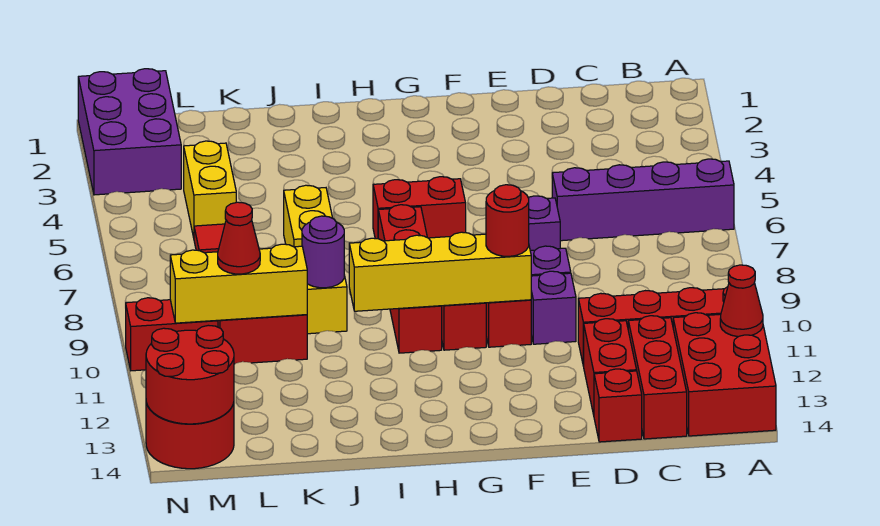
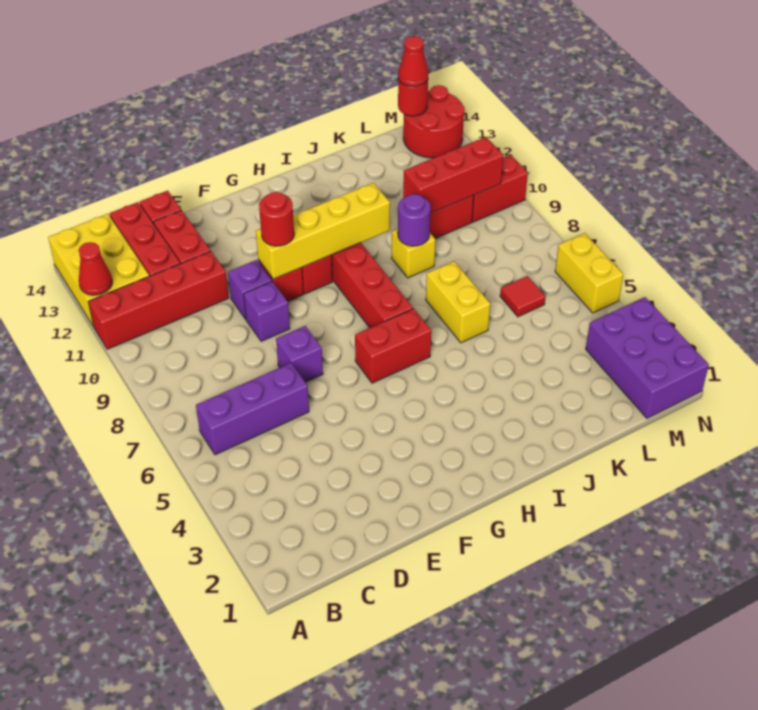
purple brick A6:D6 level 1 -> purple brick B6:D6 level 1
red brick A12:B14 level 1 -> yellow brick A12:B14 level 1
yellow brick K10:M10 level 2 -> red brick K10:M10 level 2
yellow brick L4:L5 level 1 -> yellow brick N5:N6 level 1
red cone L10 level 3 -> red cone M14 level 3
red round brick M13:N14 level 2 -> red round brick M14 level 2

